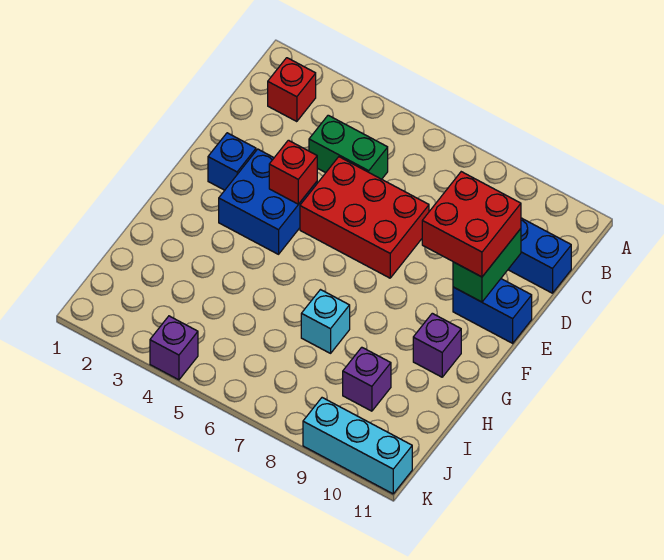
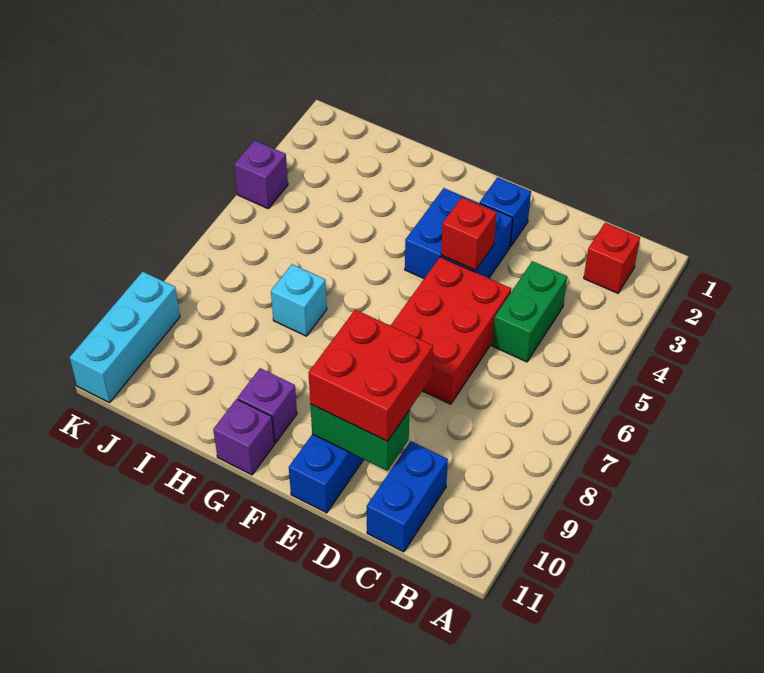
purple brick I9 level 1 -> purple brick G11 level 1

